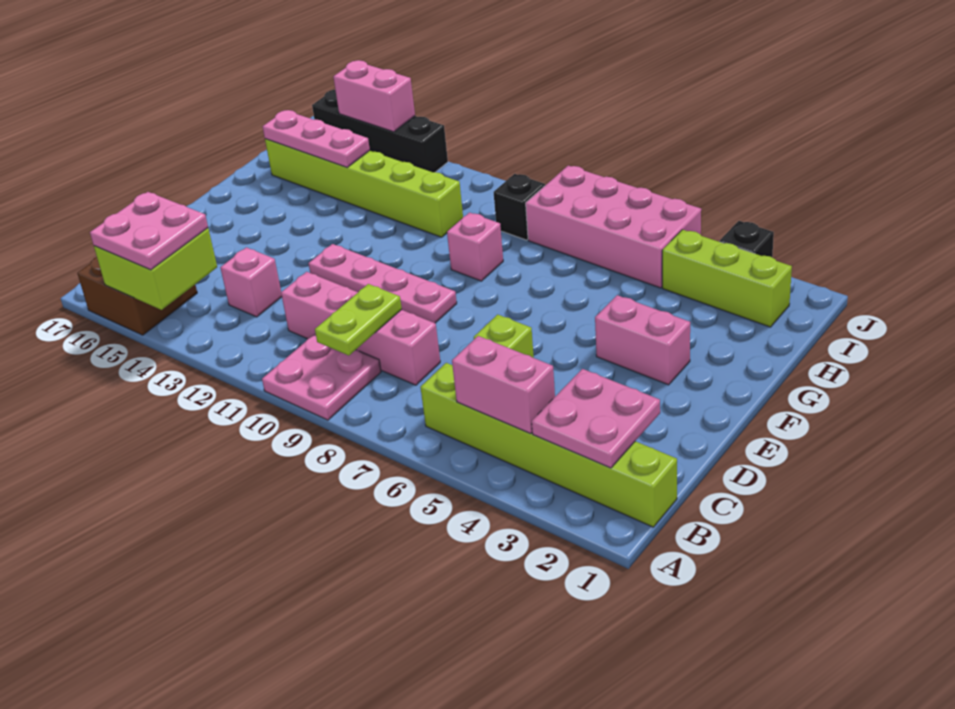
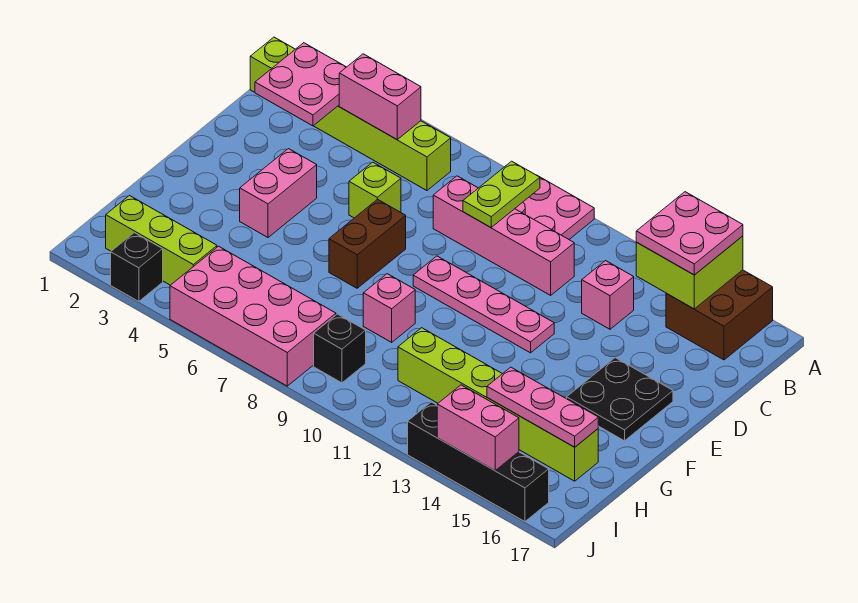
none -> brown brick E7:F7 level 1
none -> black plate E15:F16 level 1
pink brick F3:F4 level 1 -> pink brick E4:F4 level 1

